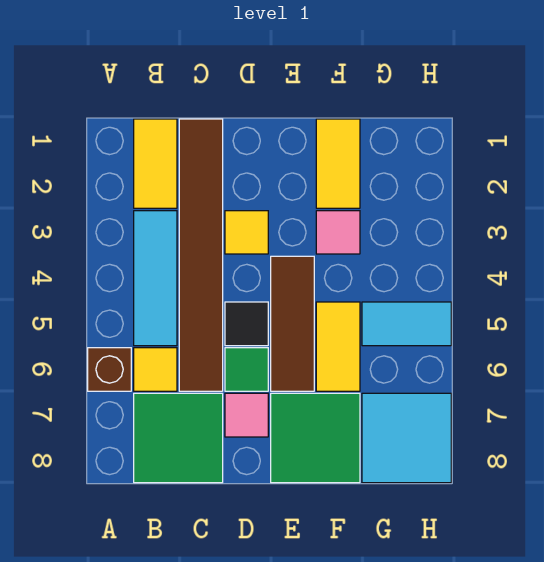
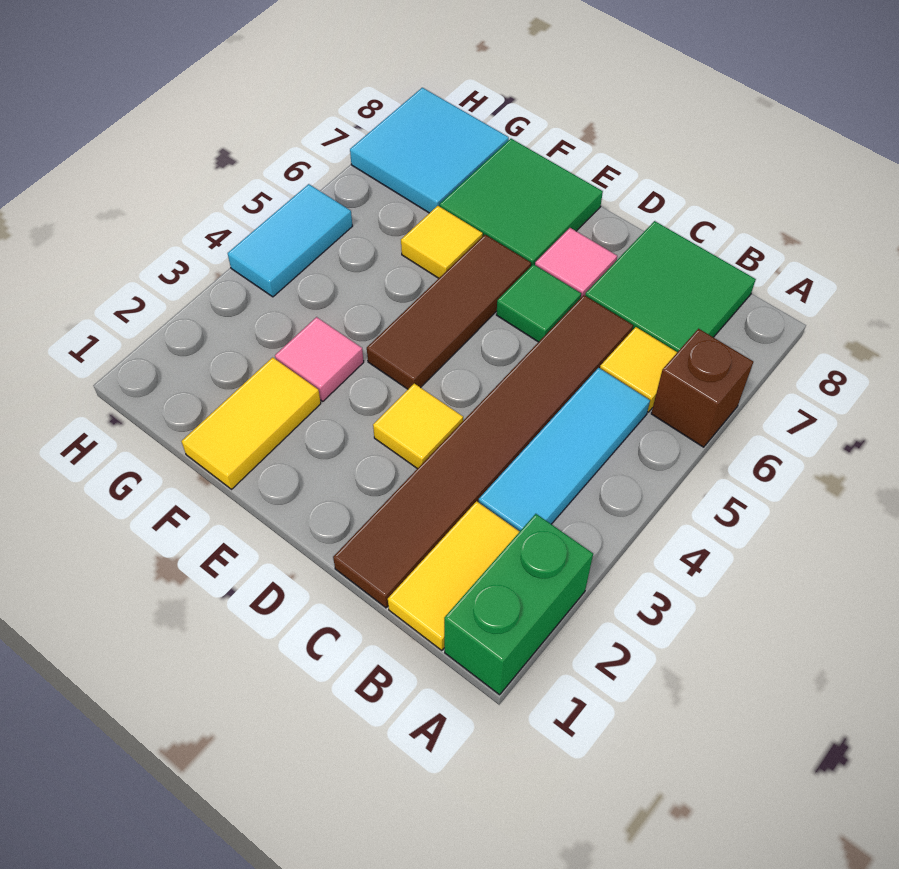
none -> green brick A1:A2 level 1
black tile D5 level 1 -> none
yellow tile F5:F6 level 1 -> yellow tile F6 level 1
cyan tile G5:H5 level 1 -> cyan tile H4:H5 level 1

